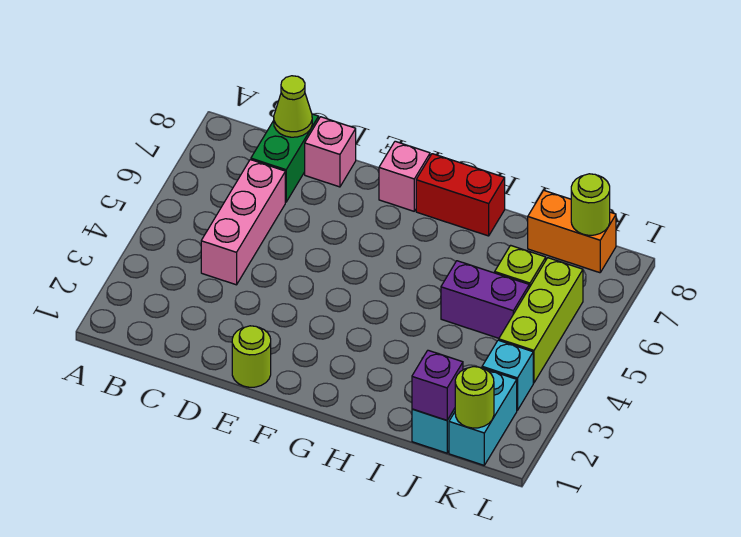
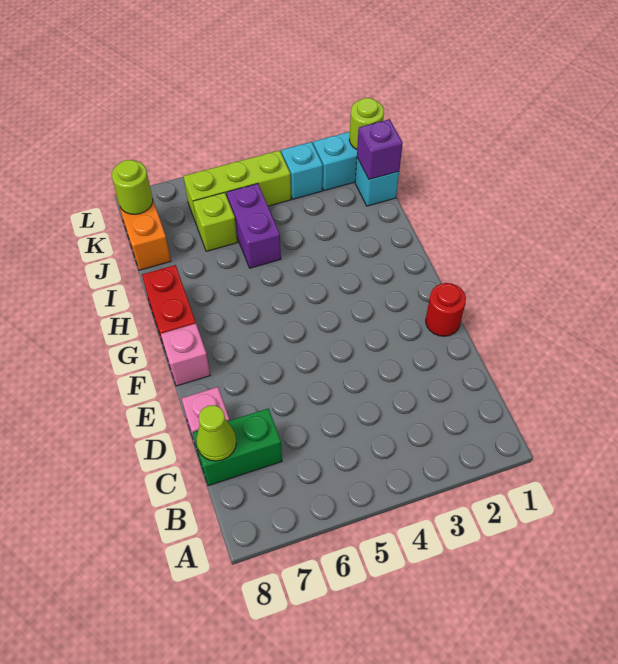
pink brick C4:C6 level 1 -> none
lime round brick E1 level 1 -> red round brick E1 level 1

